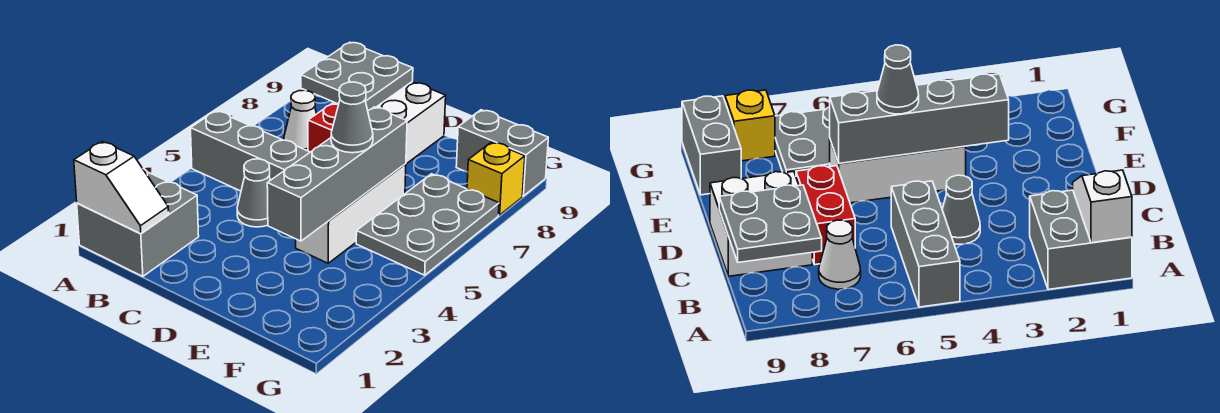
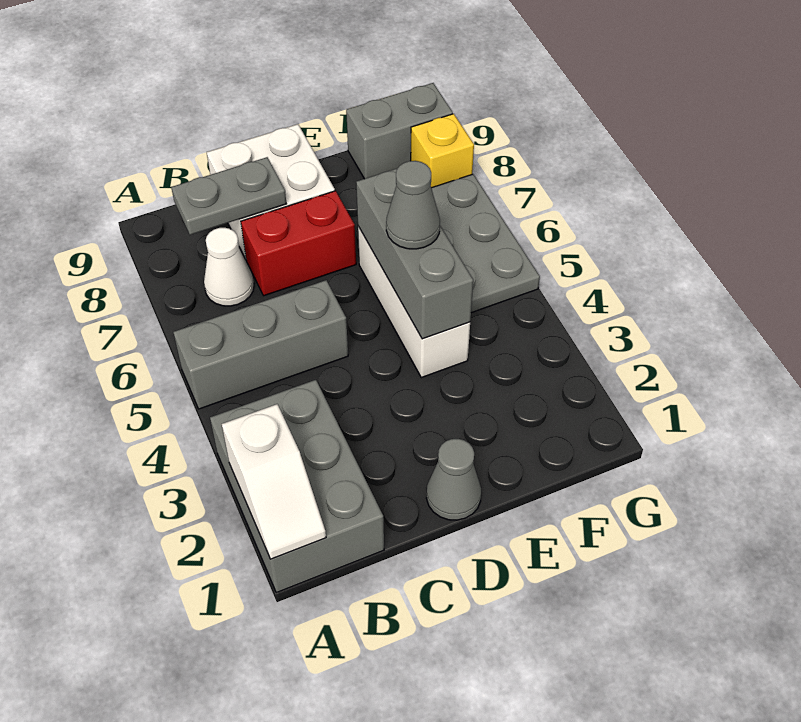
grey brick A1:B2 level 1 -> grey brick A1:B3 level 1
white slope A1:B1 level 2 top A -> white slope A1:A2 level 2 top 2
grey plate B8:C9 level 2 -> grey plate B8:C8 level 2
grey cone C4 level 1 -> grey cone D1 level 1
grey brick E3:E6 level 2 -> grey brick E4:E6 level 2

